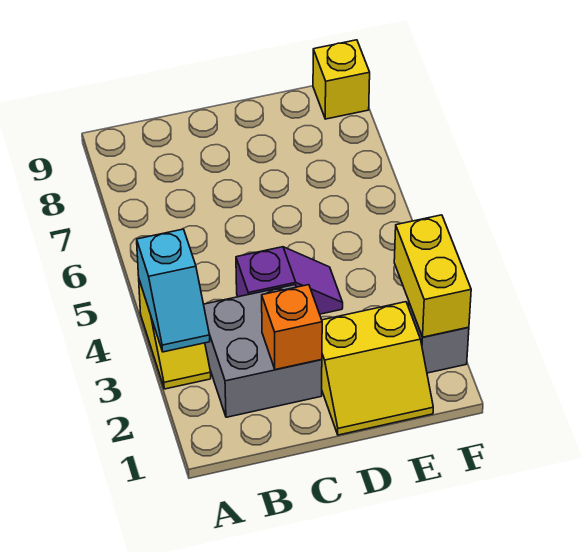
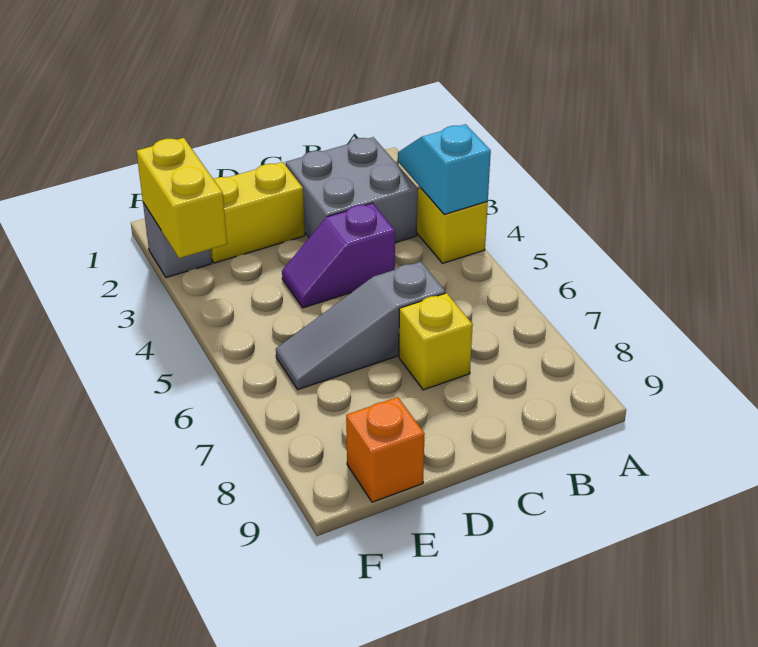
orange brick C2 level 2 -> orange brick E9 level 1
none -> grey slope C6:E6 level 1 top C
yellow brick F9 level 1 -> yellow brick C7 level 1

